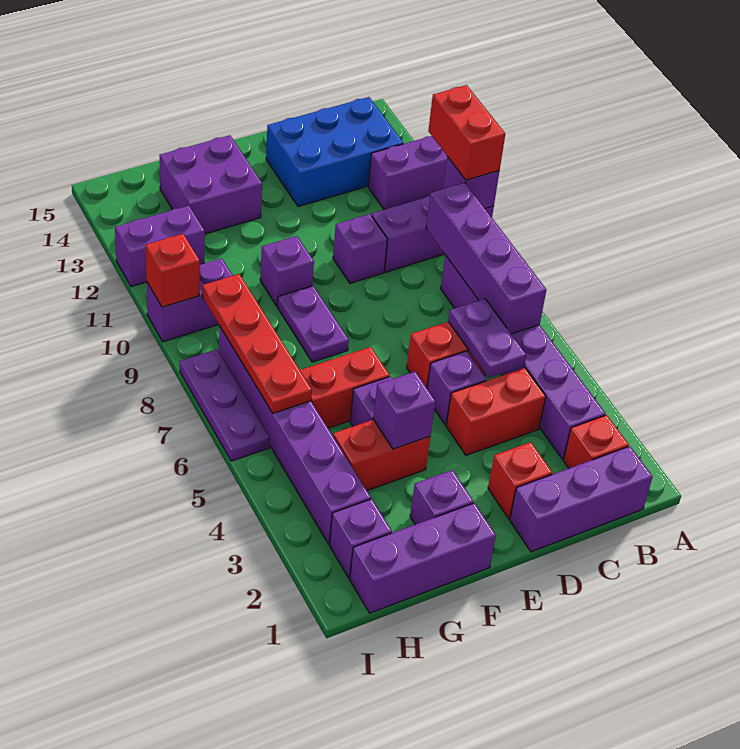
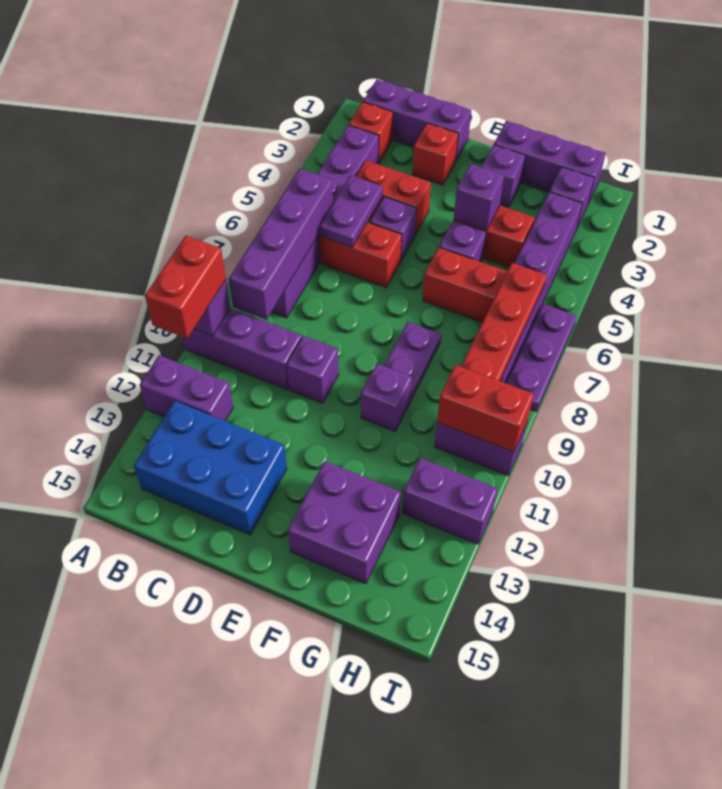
red brick I10 level 2 -> red brick H10:I10 level 2

